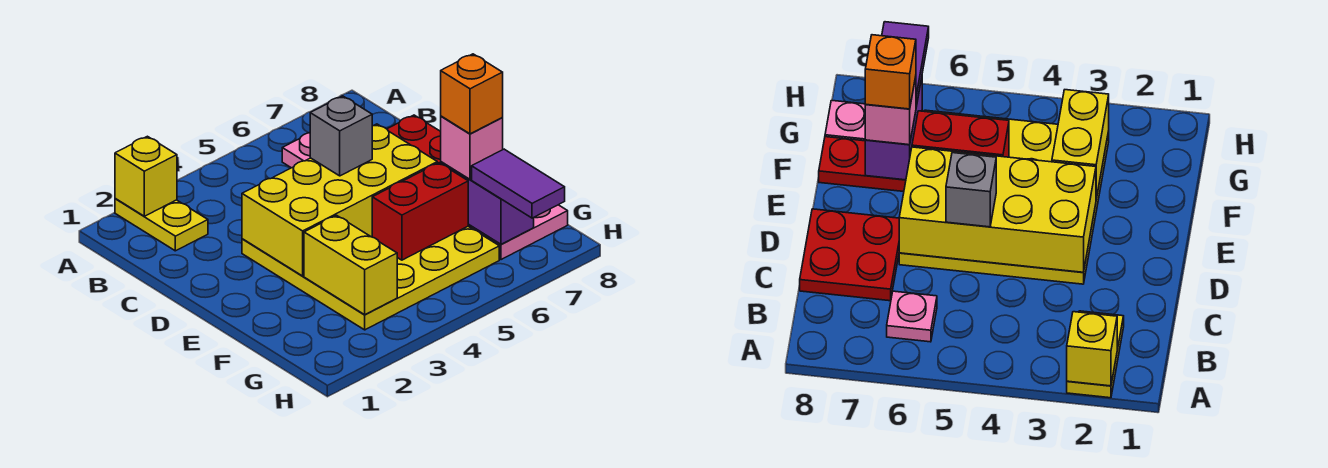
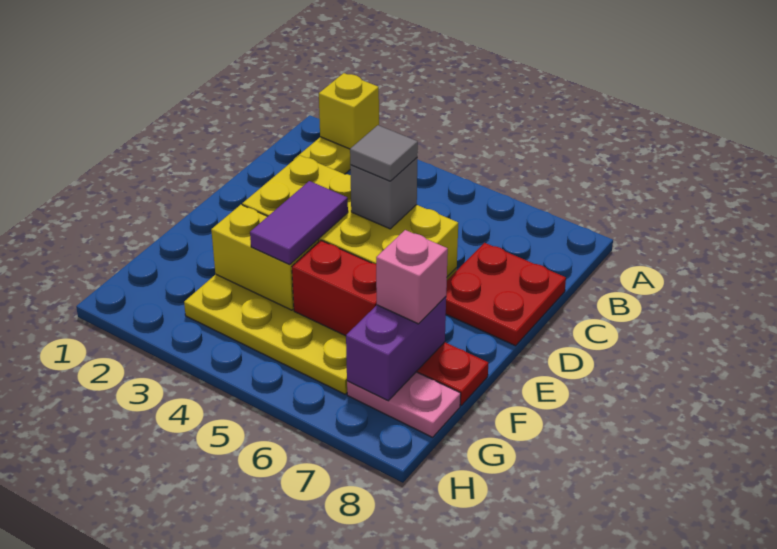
pink plate B6 level 1 -> none
none -> grey tile D5 level 4
yellow brick F3:G3 level 2 -> yellow brick F3:F4 level 2
orange brick F7 level 4 -> none
purple tile G7:H7 level 3 -> purple tile E4:F4 level 3

